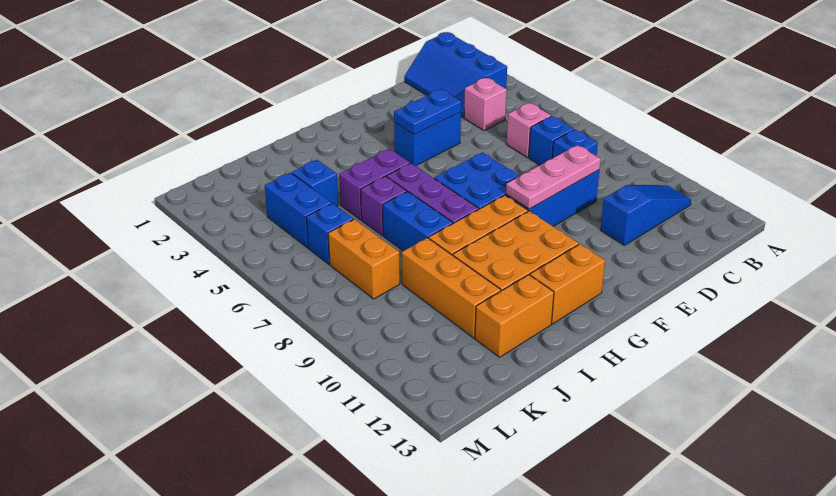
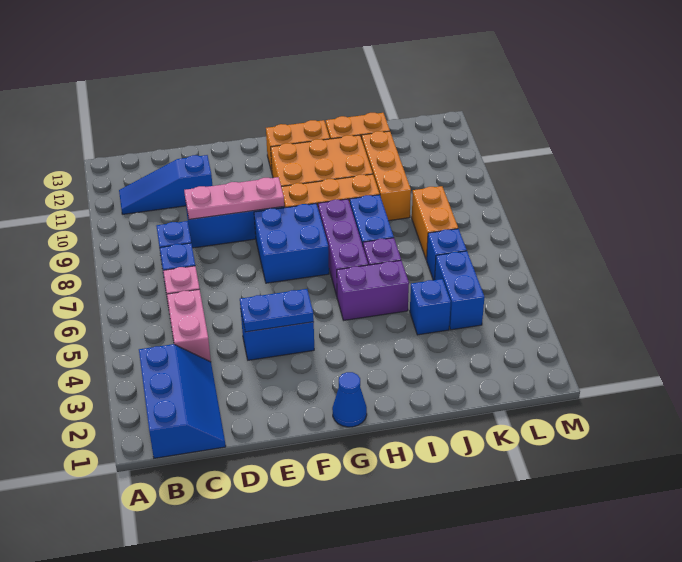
pink brick C4 level 1 -> pink brick C4:C5 level 1
none -> blue cone G1 level 1

